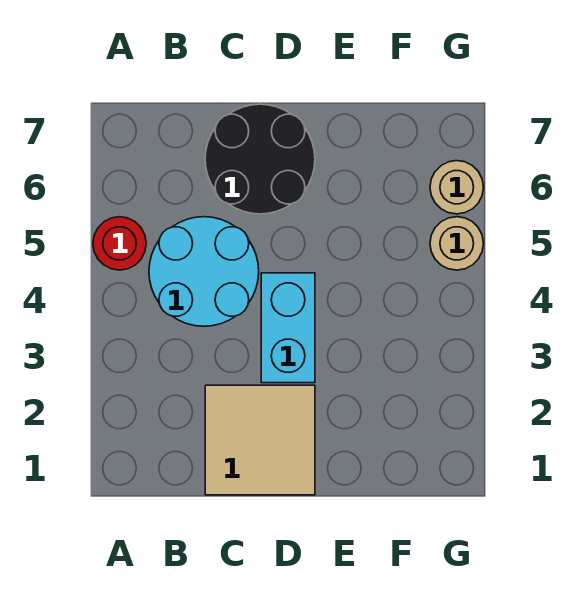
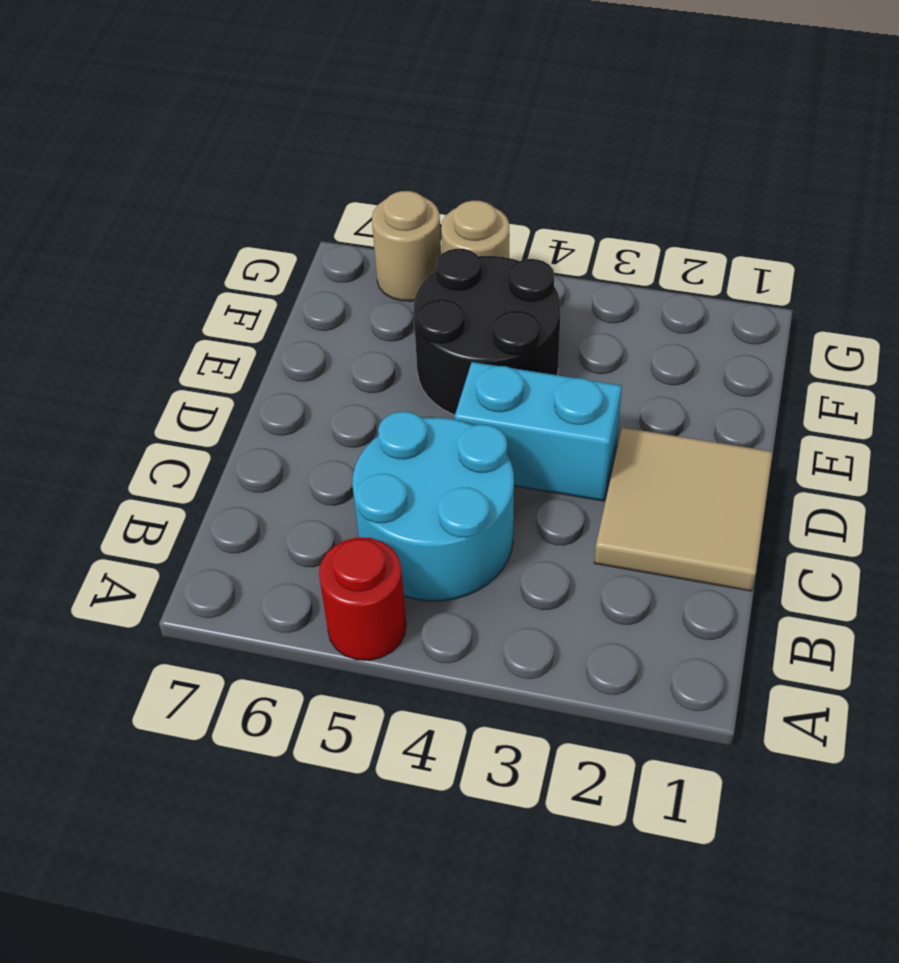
black round brick C6:D7 level 1 -> black round brick E4:F5 level 1

